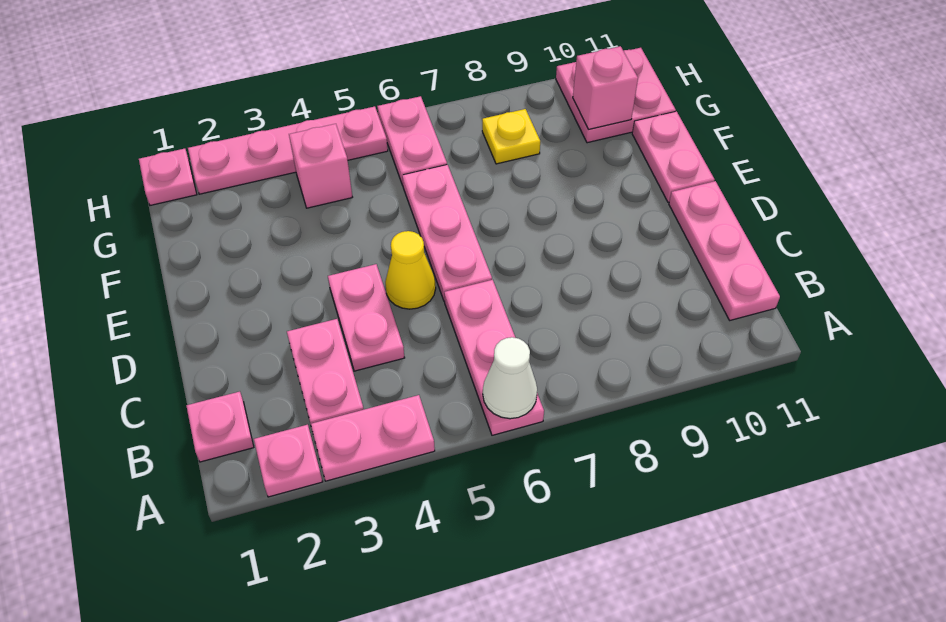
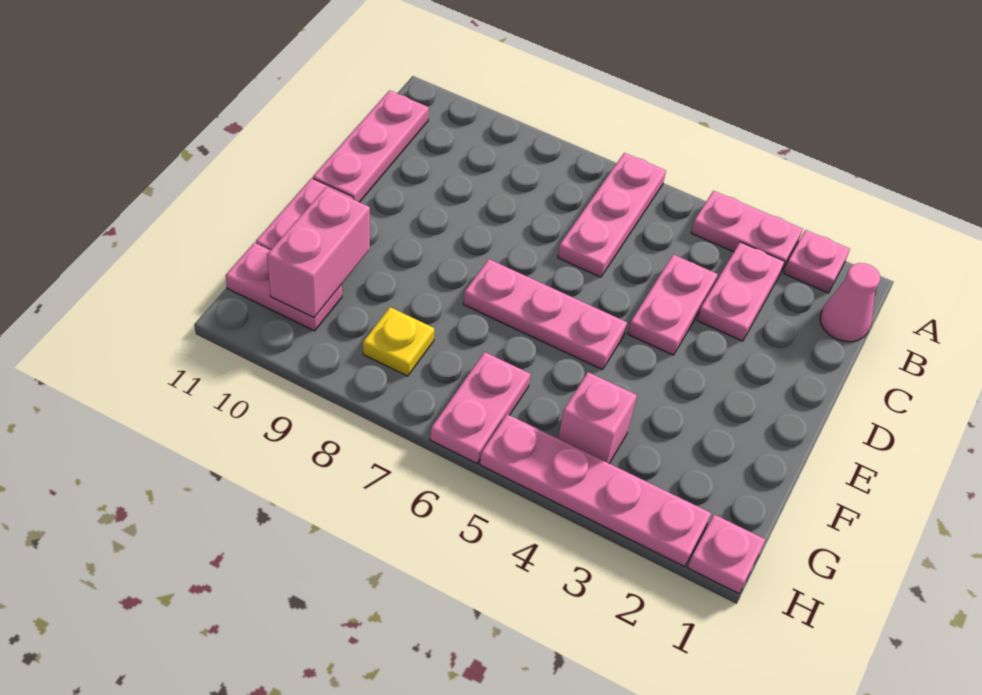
white cone A6 level 2 -> none
pink plate B1 level 1 -> pink cone B1 level 1
yellow cone D5 level 1 -> none
pink plate D6:F6 level 1 -> pink plate E5:E7 level 1
pink plate G10:H11 level 1 -> pink plate G10:G11 level 1
pink brick G10 level 2 -> pink brick F10:G10 level 2

